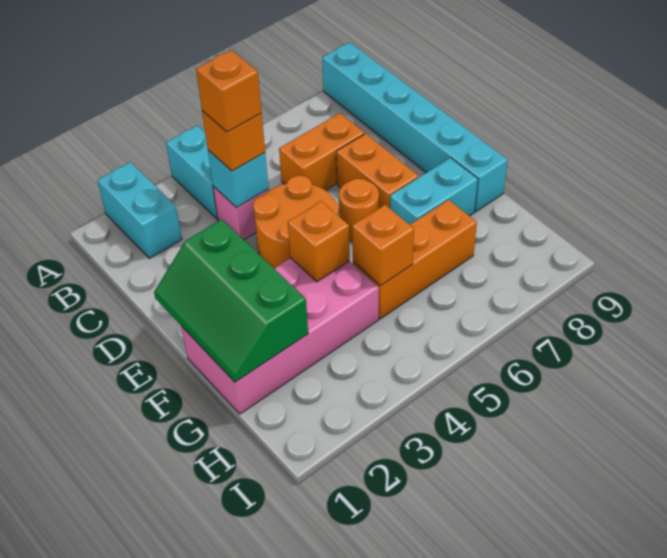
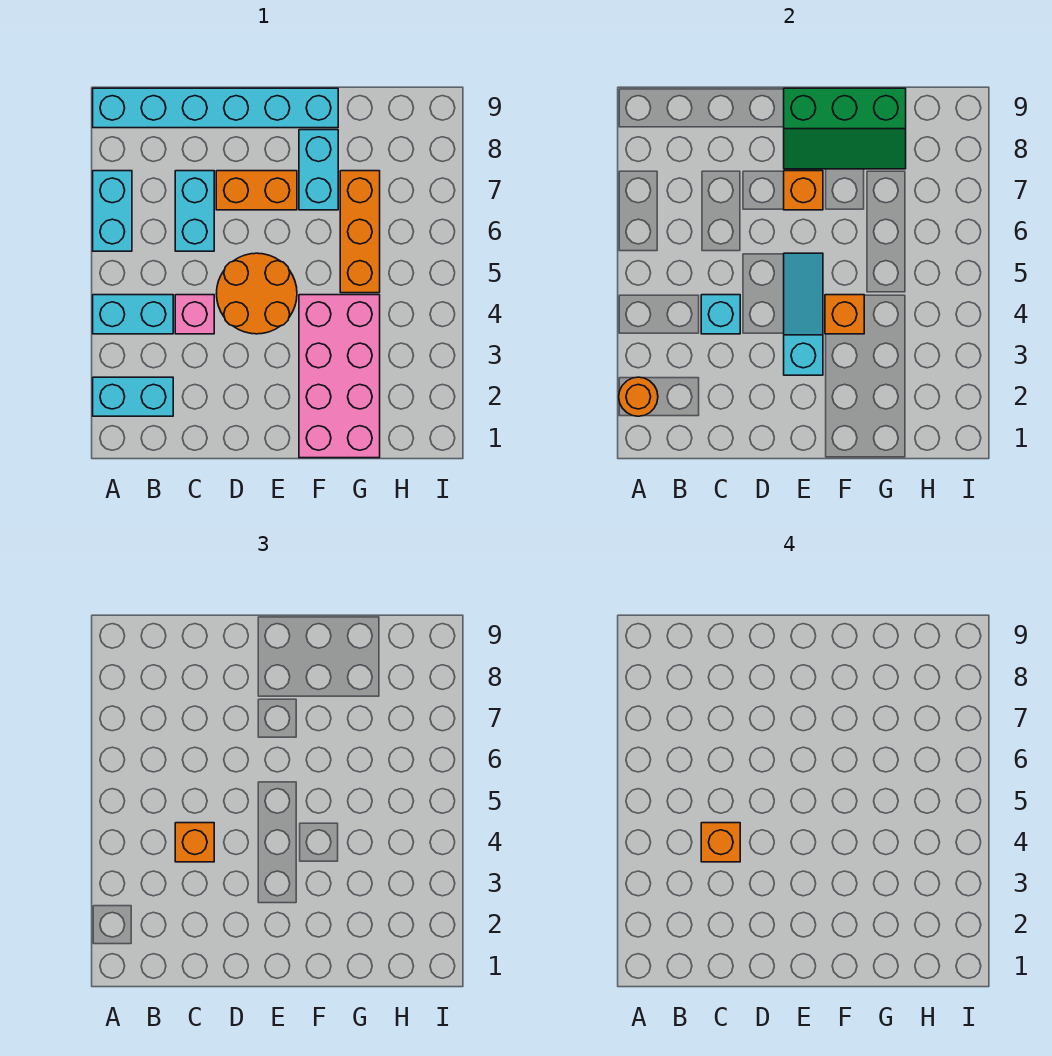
none -> cyan brick A6:A7 level 1
orange brick C6:C7 level 1 -> cyan brick C6:C7 level 1
green slope E1:G2 level 2 top 2 -> green slope E8:G9 level 2 top 9
none -> cyan slope E3:E5 level 2 top 3
orange round brick E6 level 1 -> orange round brick A2 level 2
orange brick G5 level 2 -> orange brick E7 level 2

